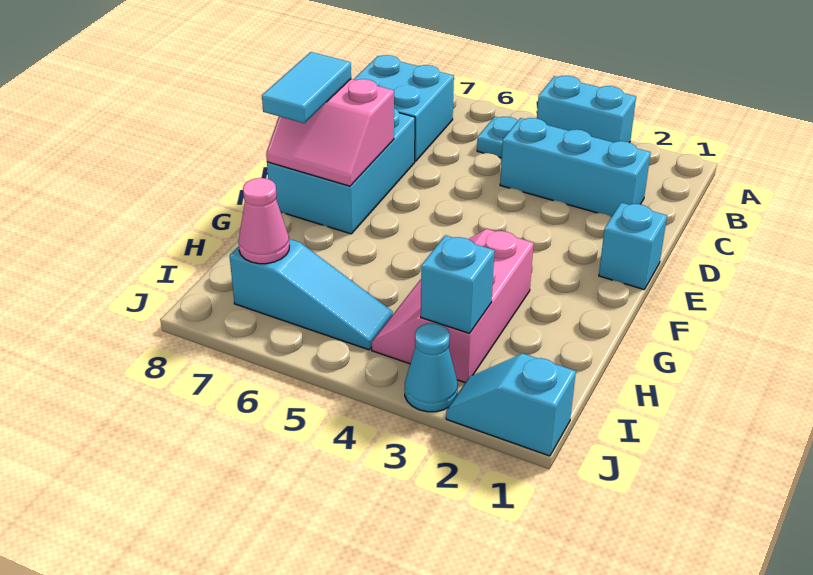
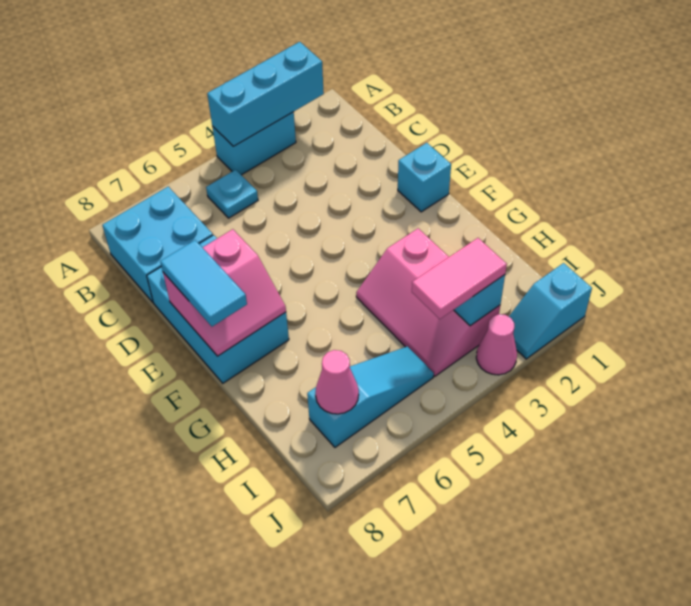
cyan brick C2:C4 level 1 -> cyan brick A2:A4 level 2
none -> pink tile I3:I4 level 3
cyan cone J3 level 1 -> pink cone J3 level 1

